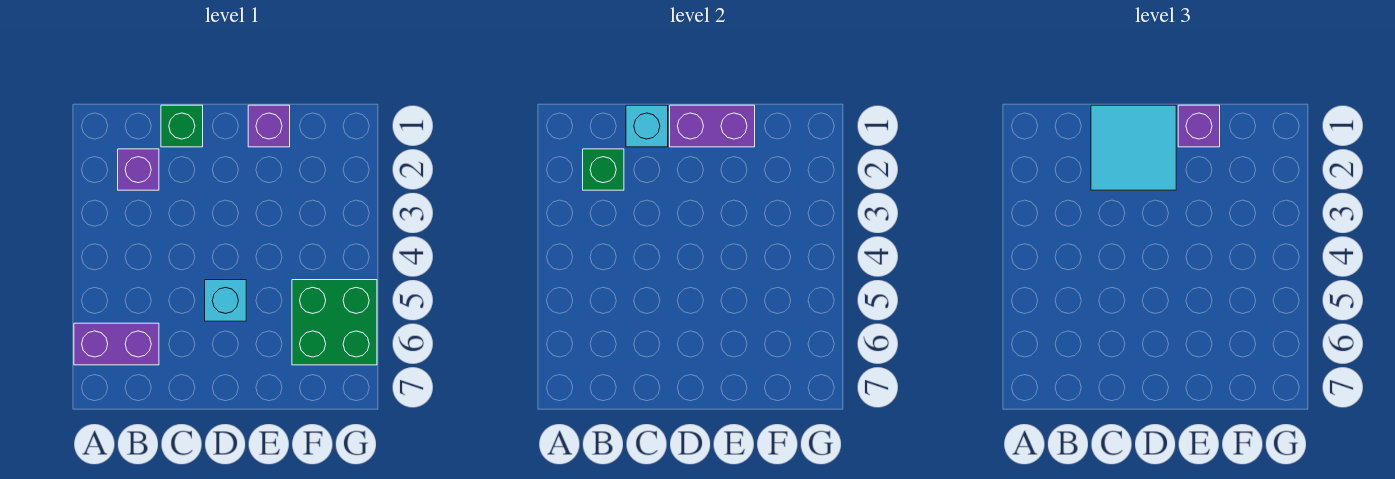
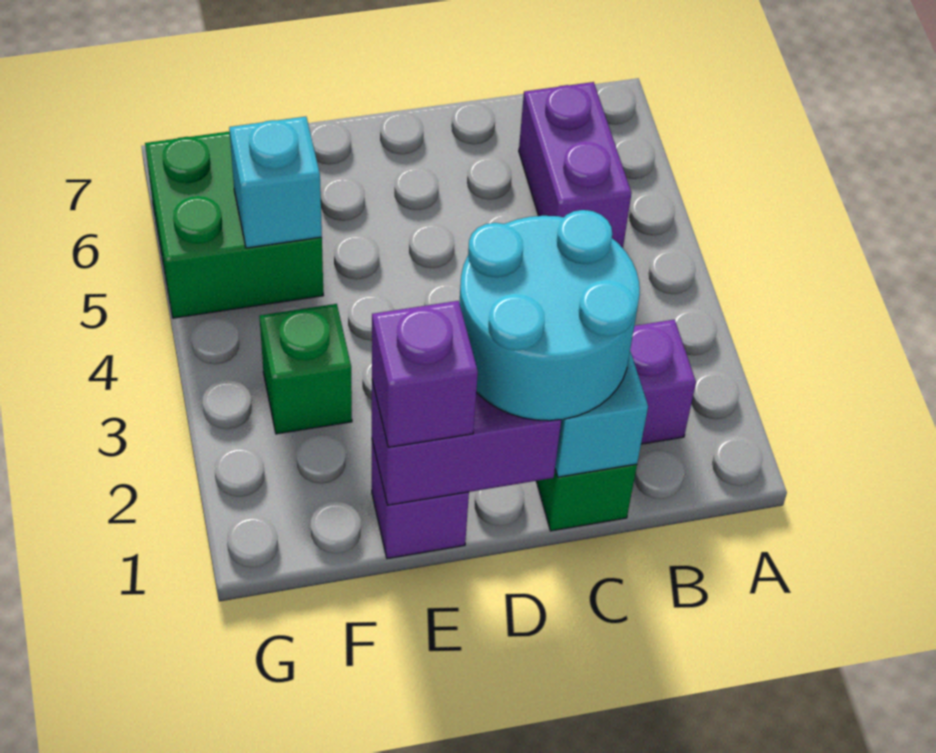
purple brick A6:B6 level 1 -> purple brick B5:B6 level 1
green brick B2 level 2 -> green brick F3 level 1
cyan tile C1:D2 level 3 -> cyan round brick C1:D2 level 3
cyan brick D5 level 1 -> cyan brick F5 level 2

